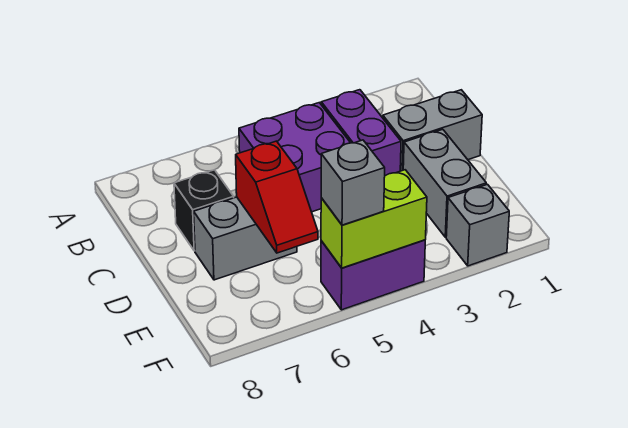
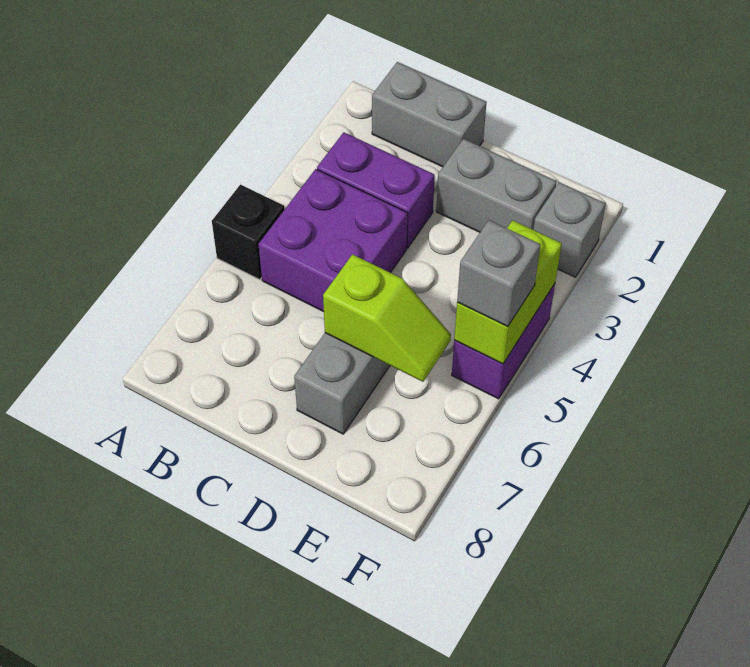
grey brick C1:C2 level 1 -> grey brick B1:C1 level 1
black brick C7 level 1 -> black brick A5 level 1
red slope D6:E6 level 2 top D -> lime slope D6:E6 level 2 top D

